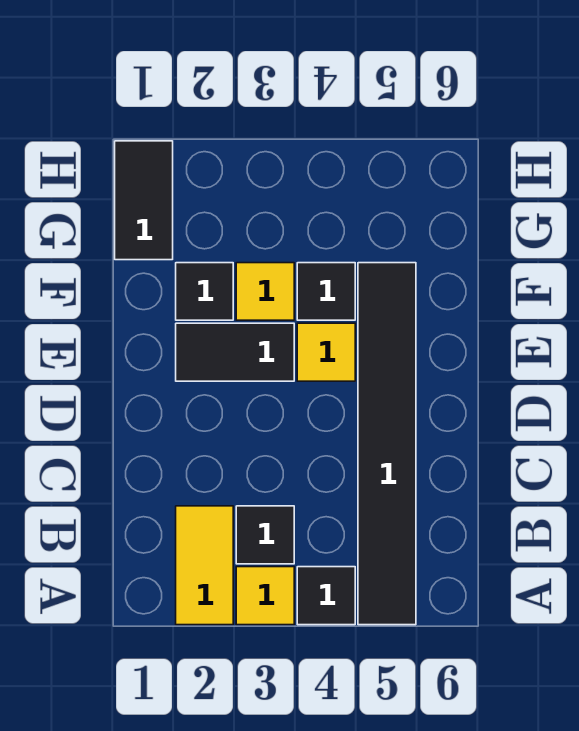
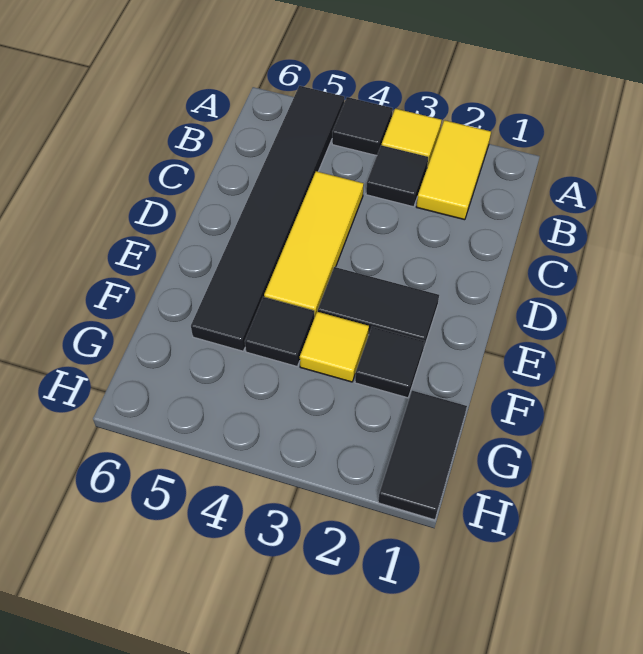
yellow tile E4 level 1 -> yellow tile C4:E4 level 1

